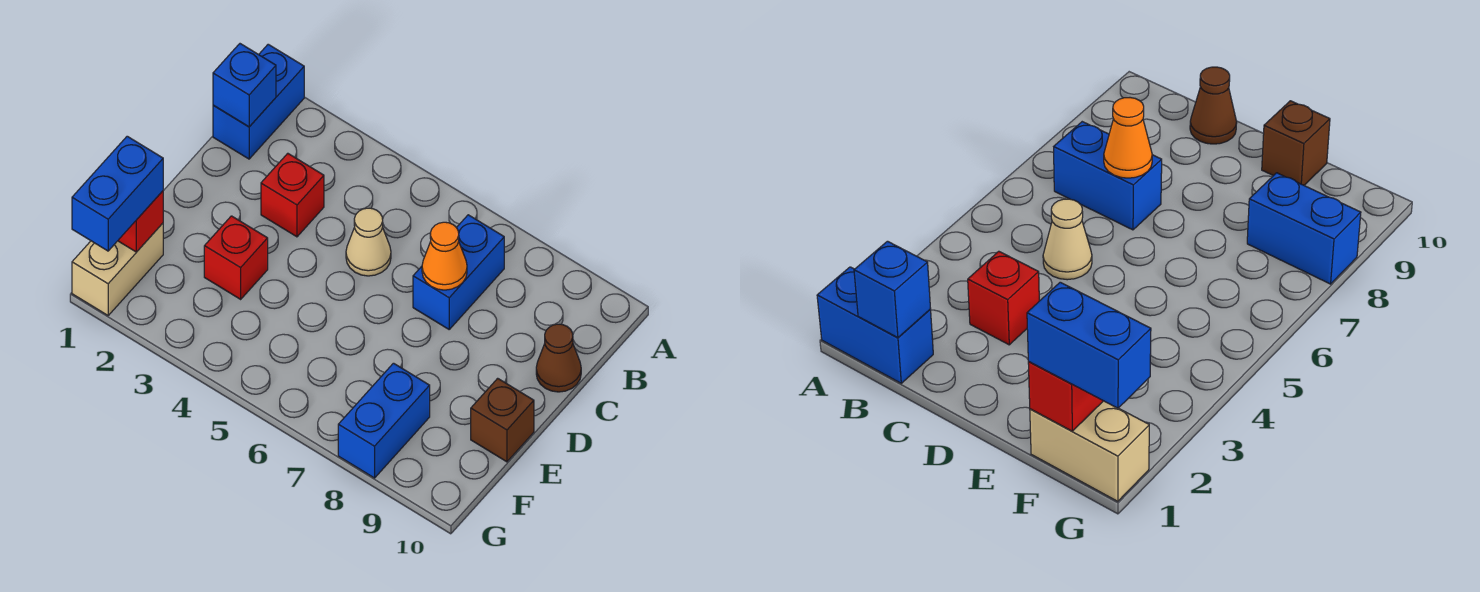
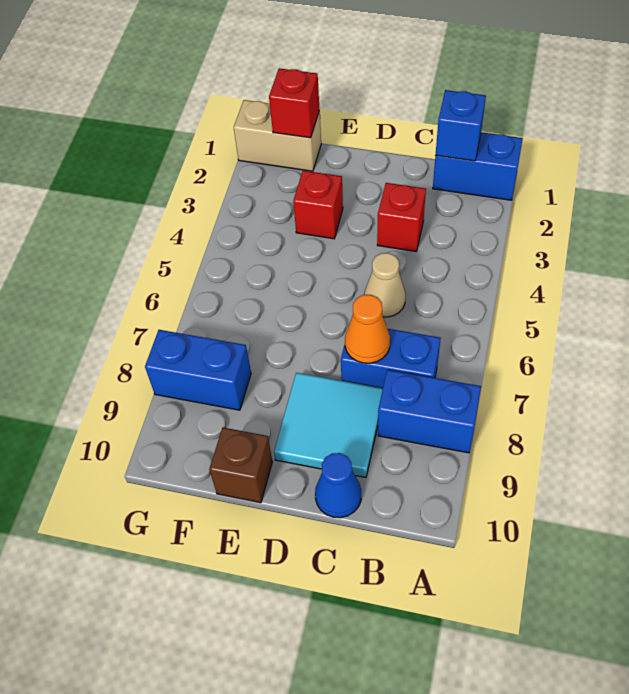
none -> cyan tile C8:D9 level 1
brown cone C10 level 1 -> blue cone C10 level 1
blue brick F1:G1 level 3 -> blue brick A8:B8 level 1

